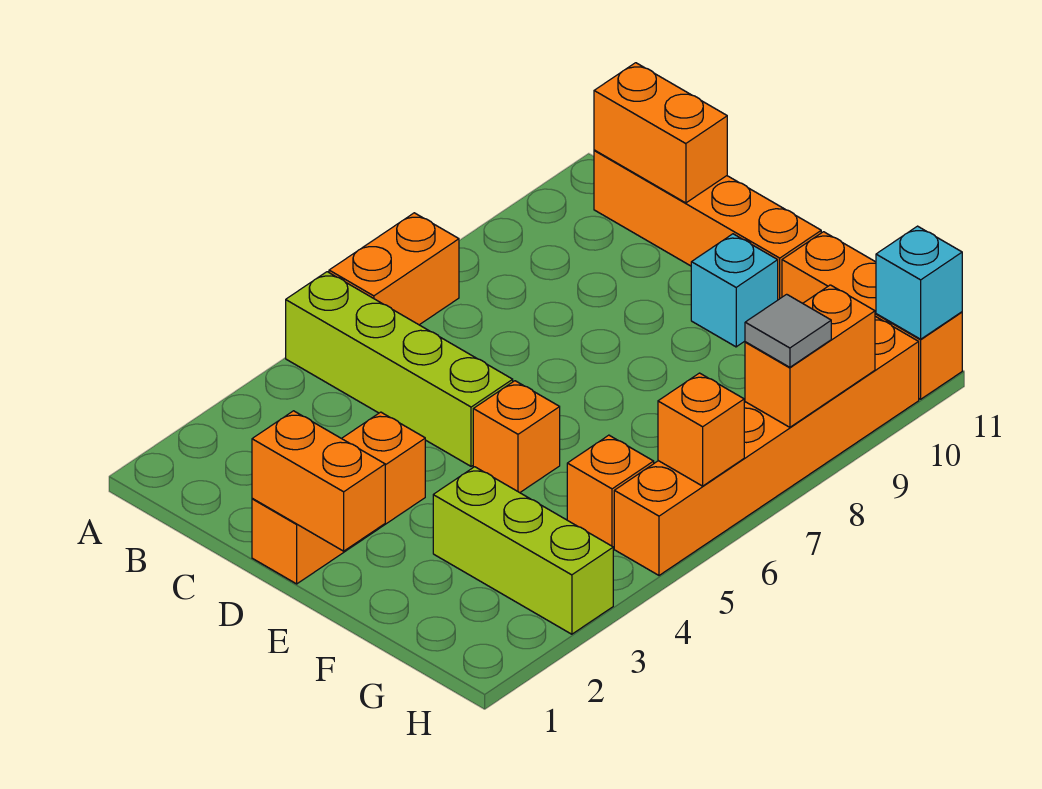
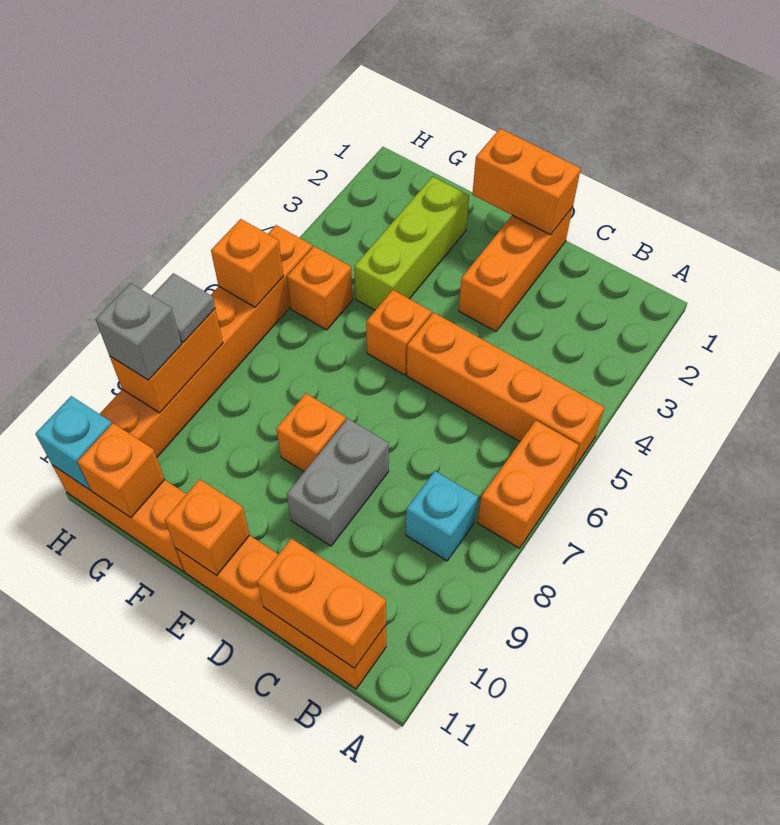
lime brick A5:D5 level 1 -> orange brick A5:D5 level 1
none -> grey brick D8:D9 level 1
none -> orange brick E8 level 1
cyan brick E10 level 1 -> cyan brick B8 level 1
none -> orange brick E11 level 2
lime brick F3:H3 level 1 -> lime brick F2:F4 level 1
none -> orange brick G11 level 2
none -> grey brick H9 level 3

